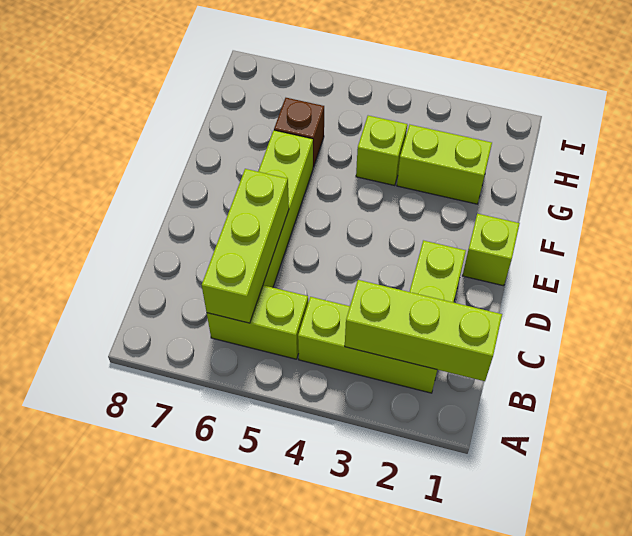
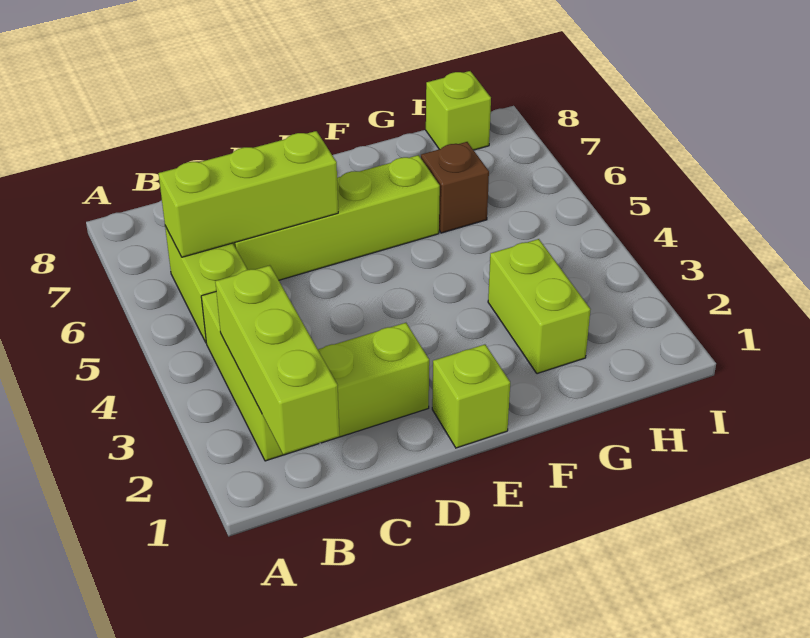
lime brick G4 level 1 -> lime brick H8 level 1

